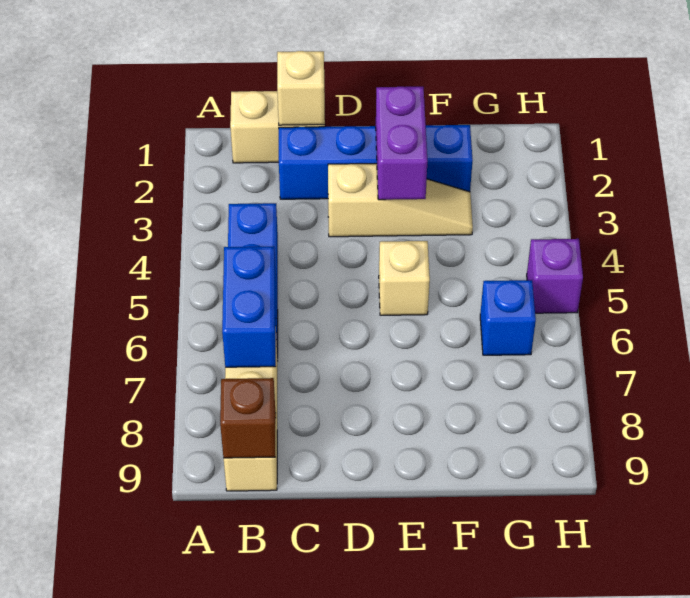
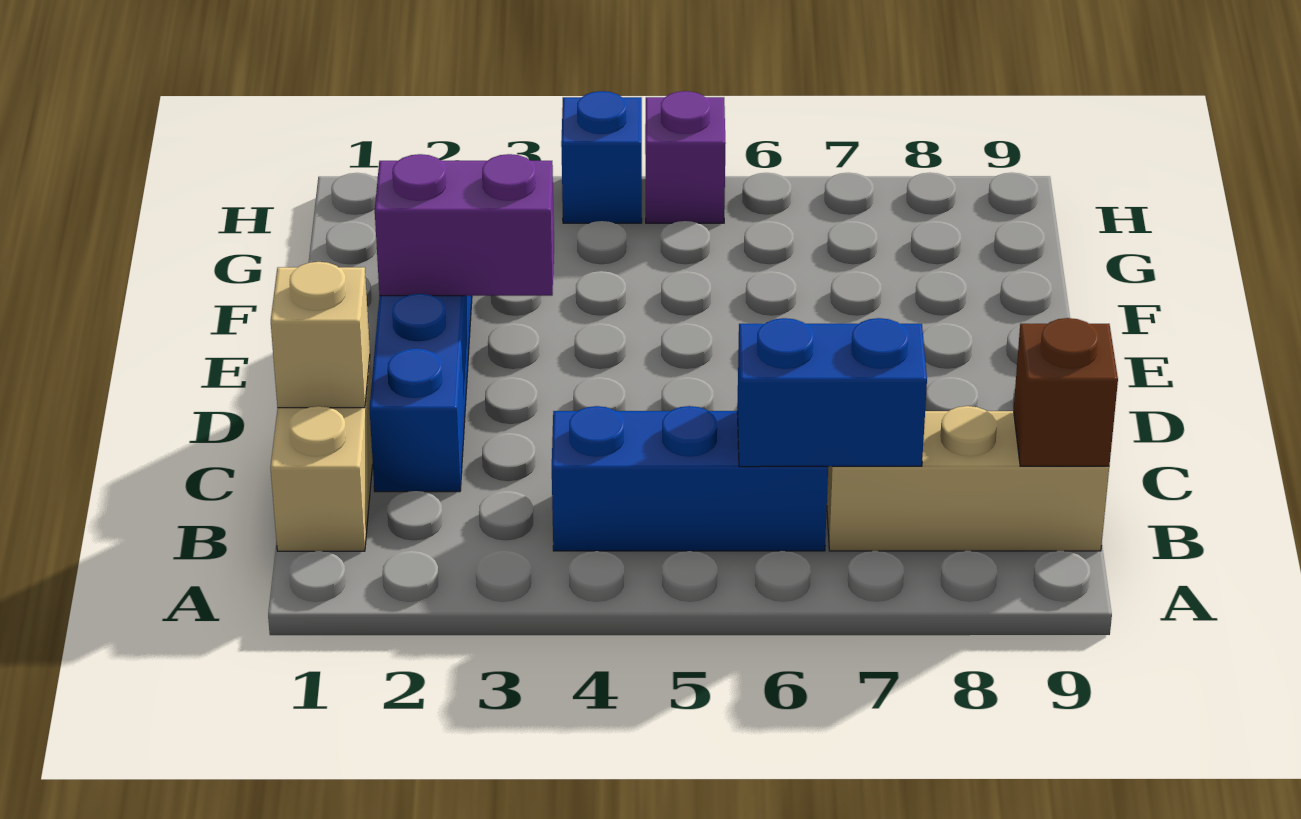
tan slope D3:F3 level 1 top D -> none
tan brick E5 level 1 -> none
blue brick G6 level 1 -> blue brick H4 level 1

